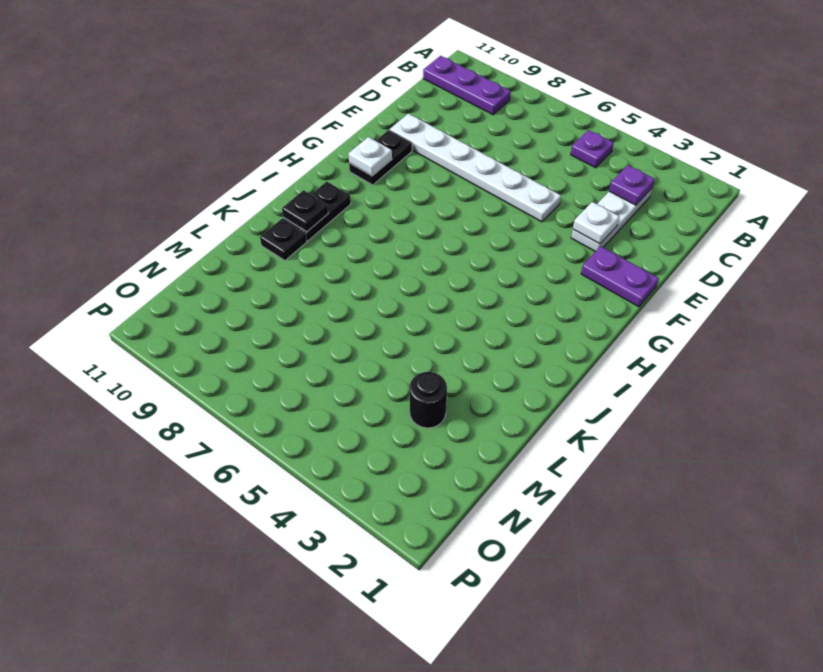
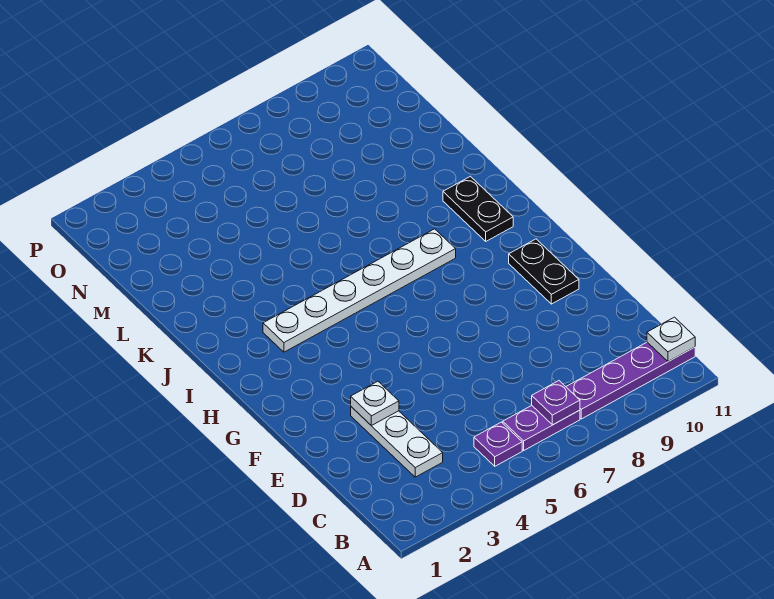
purple plate B9:B11 level 1 -> purple plate B8:B11 level 1
purple plate C3 level 2 -> purple plate B7 level 2
white plate E5:E10 level 1 -> white plate I3:I8 level 1
purple plate F1:F2 level 1 -> purple plate B6:B7 level 1
white plate G10 level 2 -> white plate B11 level 2
black plate J10 level 2 -> none
black plate K10 level 1 -> none
black round brick M3 level 1 -> none

